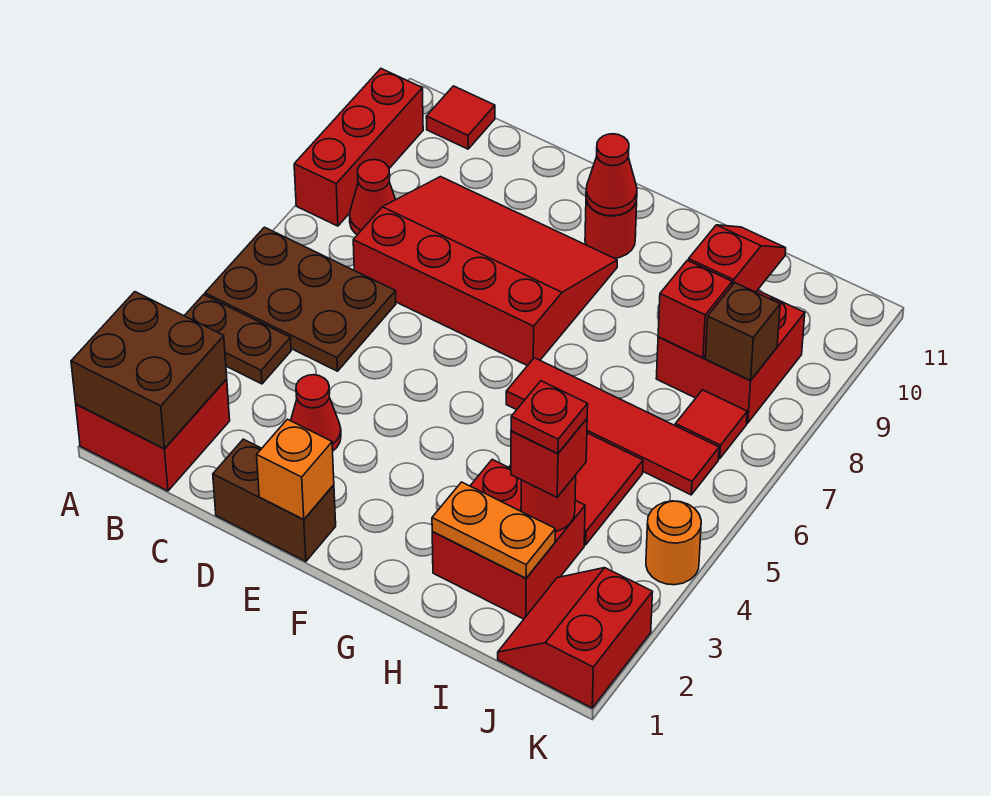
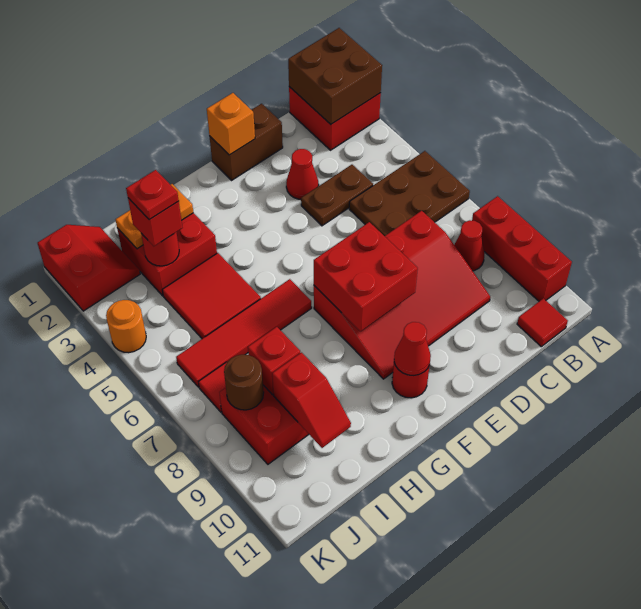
brown plate A4:B4 level 1 -> brown plate C4:D4 level 1
none -> red brick E7:F8 level 2
brown brick J8 level 2 -> brown round brick J8 level 2

